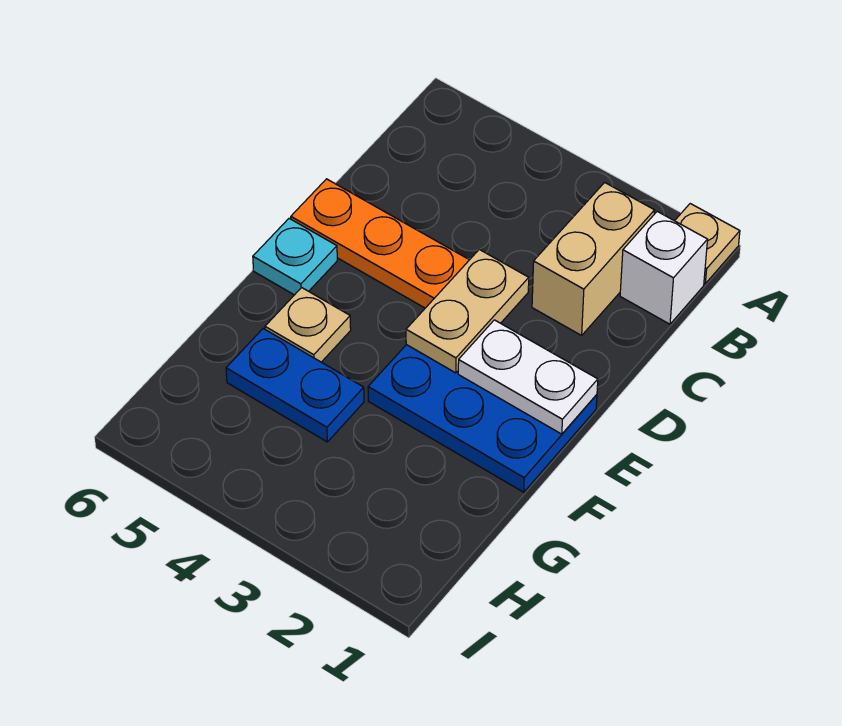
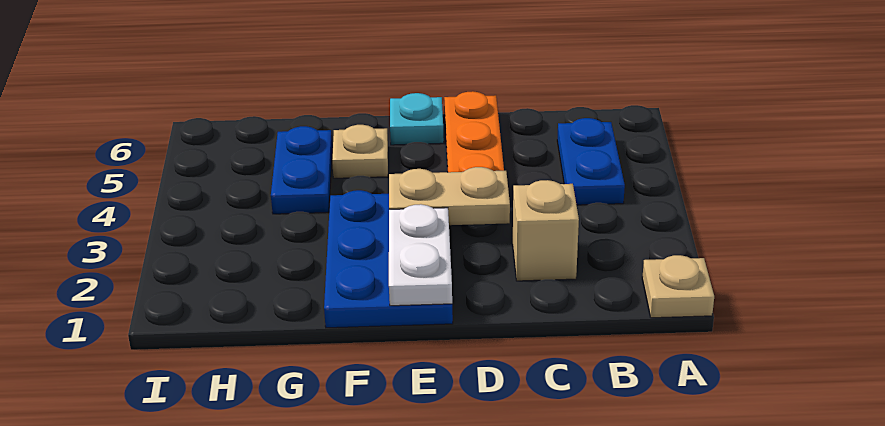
white brick B1 level 1 -> none
tan brick B2:C2 level 1 -> tan brick C2 level 1
none -> blue plate B4:B5 level 1

